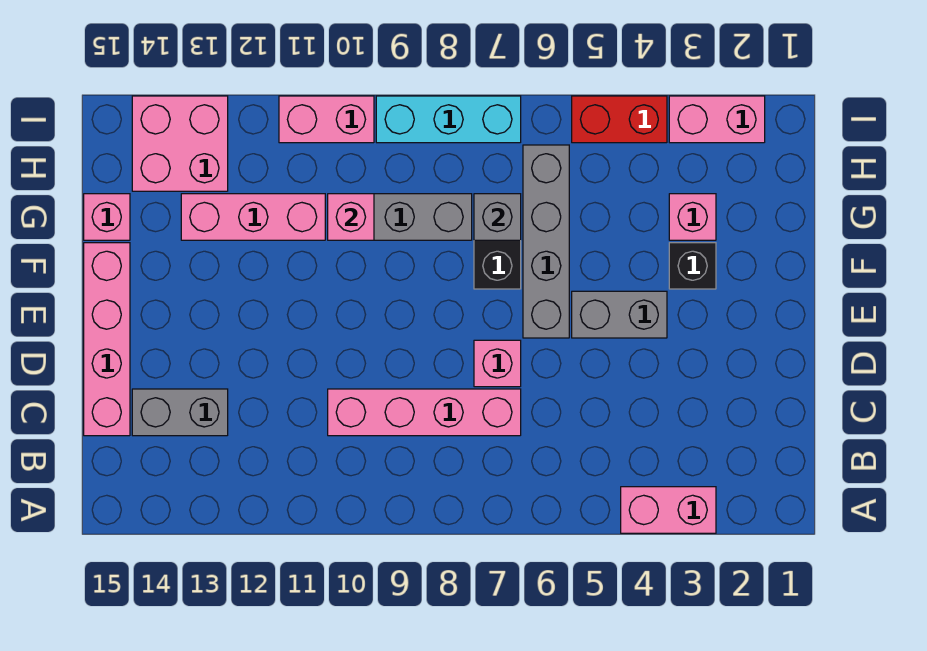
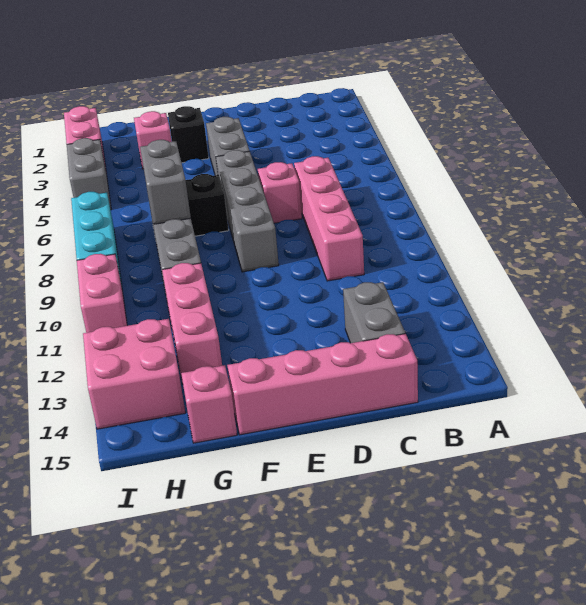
pink brick A3:A4 level 1 -> none
grey brick E6:H6 level 1 -> grey brick E6:E9 level 1
grey brick G7 level 2 -> grey brick G7:G8 level 2
pink brick G10 level 2 -> none
red brick I4:I5 level 1 -> grey brick I4:I5 level 1

